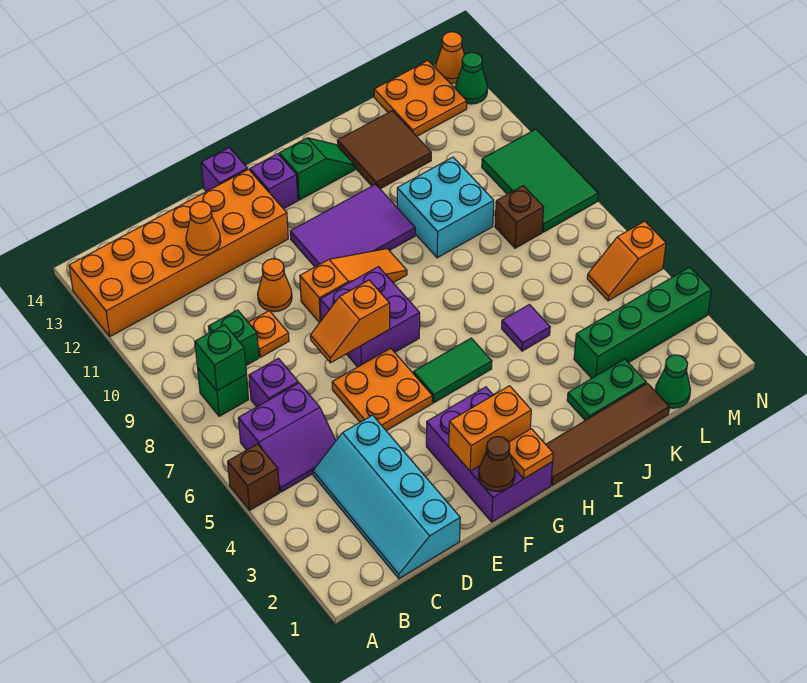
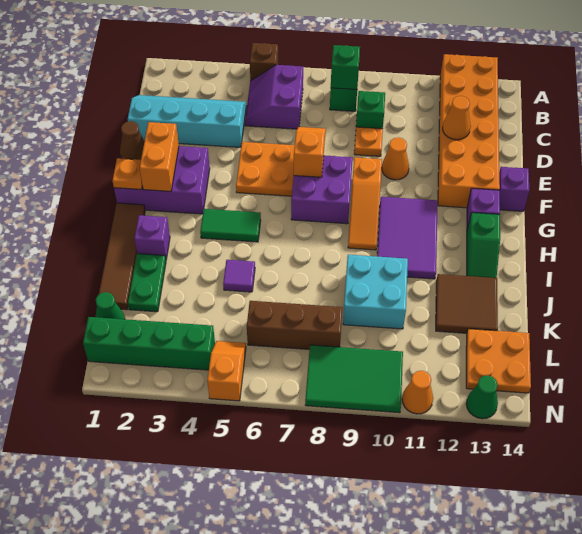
purple brick C7 level 1 -> purple brick I2 level 1
green tile G5:H5 level 1 -> green tile H4:H5 level 1
green brick K3:N3 level 1 -> green brick M1:M4 level 1
brown brick L8 level 1 -> brown brick L6:L8 level 1
orange cone N14 level 1 -> orange cone N11 level 1

